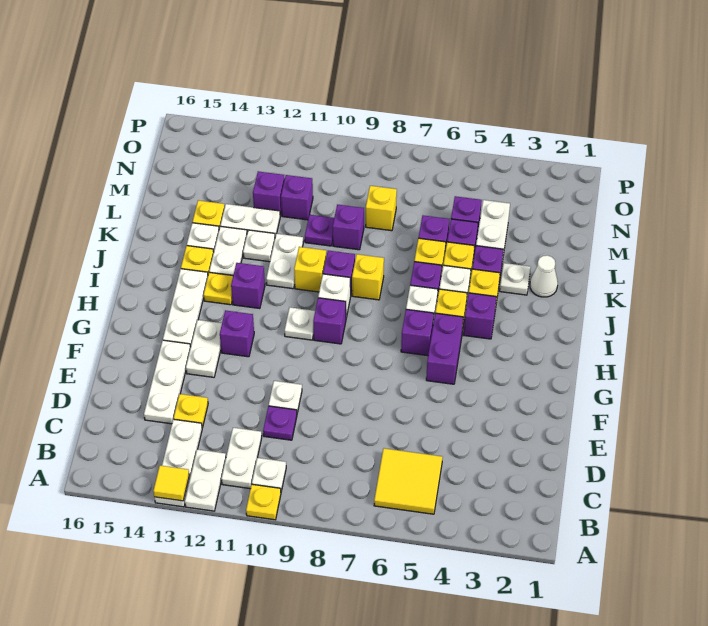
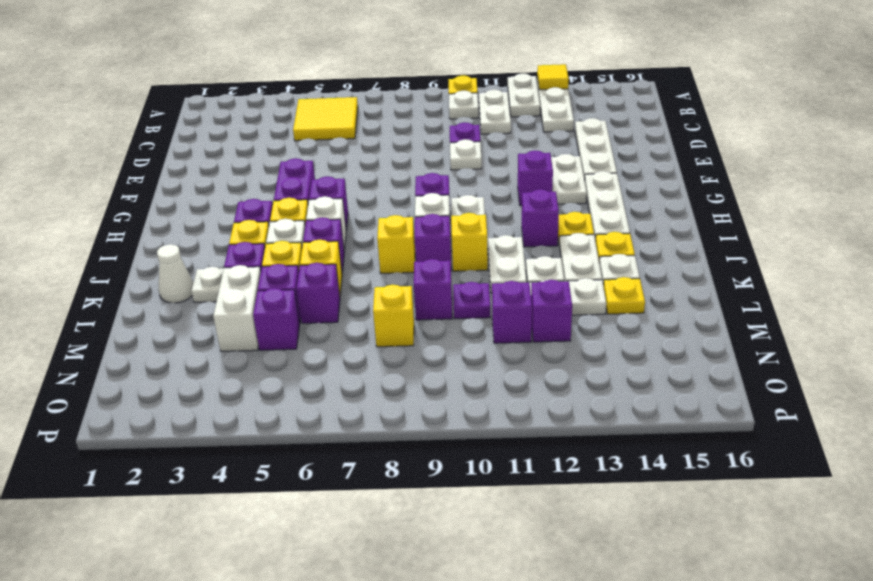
yellow plate D13 level 1 -> none

